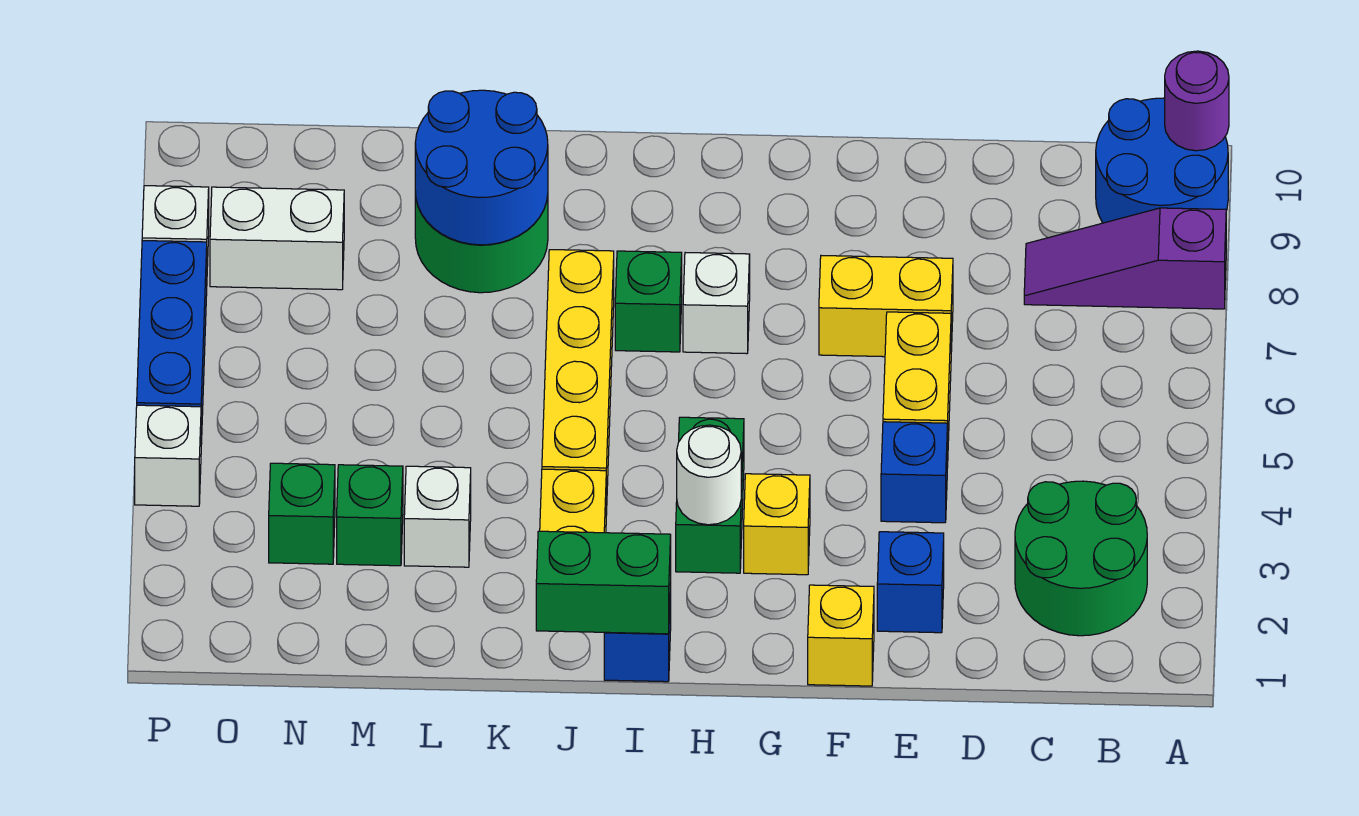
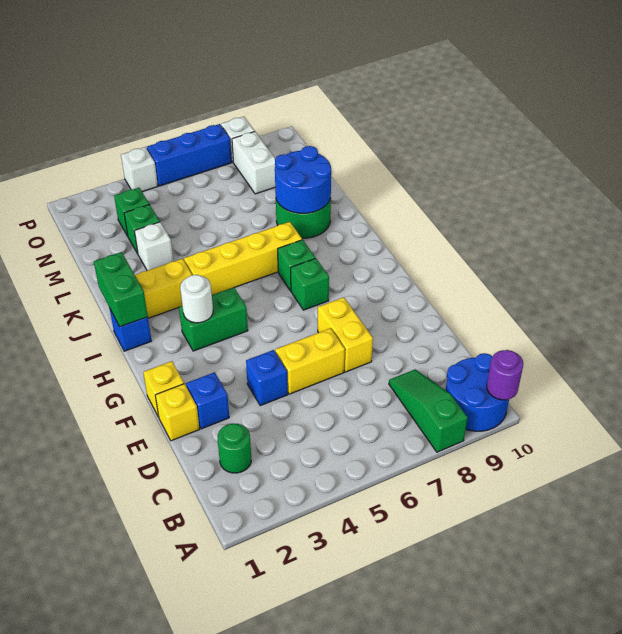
purple slope A8:C8 level 1 top A -> green slope A8:C8 level 1 top A
green round brick B2:C3 level 1 -> green round brick C2 level 1
yellow brick G3 level 1 -> yellow brick E1 level 1
white brick H7 level 1 -> green brick H7 level 1

